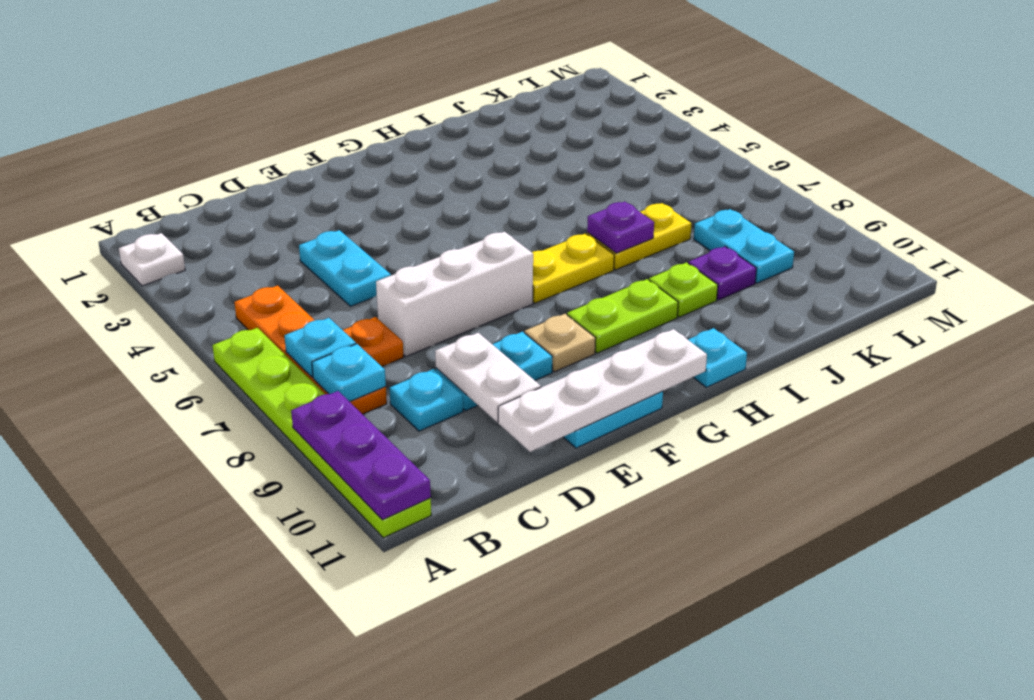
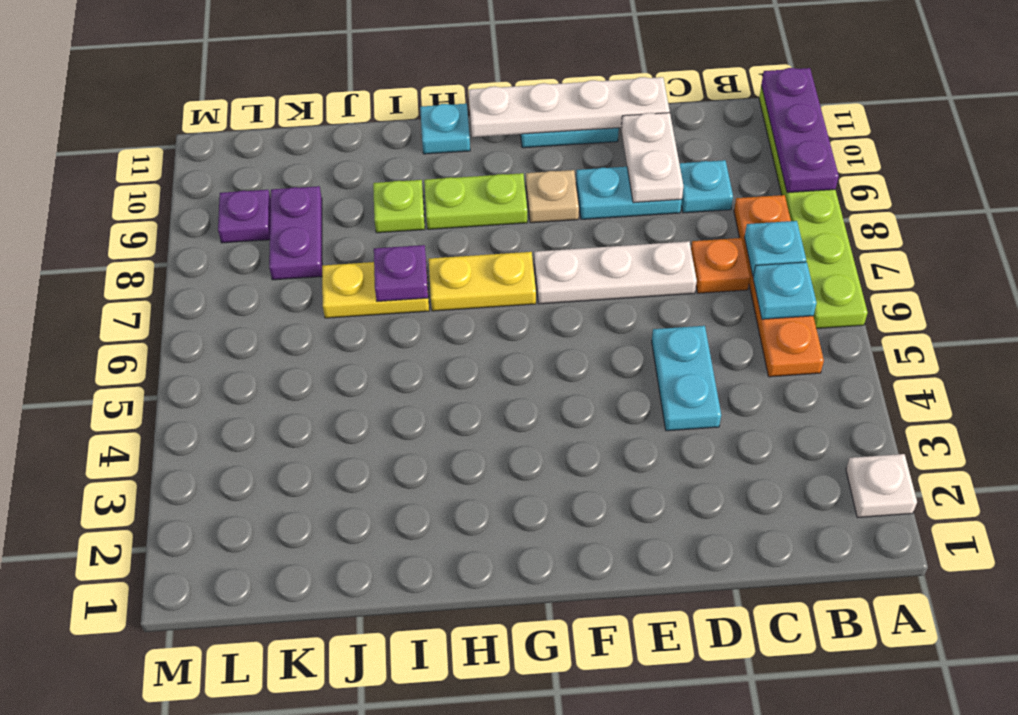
cyan plate B8 level 2 -> cyan plate B6 level 2
white brick D7:F7 level 1 -> white plate D7:F7 level 1
purple plate J9 level 1 -> purple plate L9 level 1
cyan plate K8:K9 level 1 -> purple plate K8:K9 level 1

